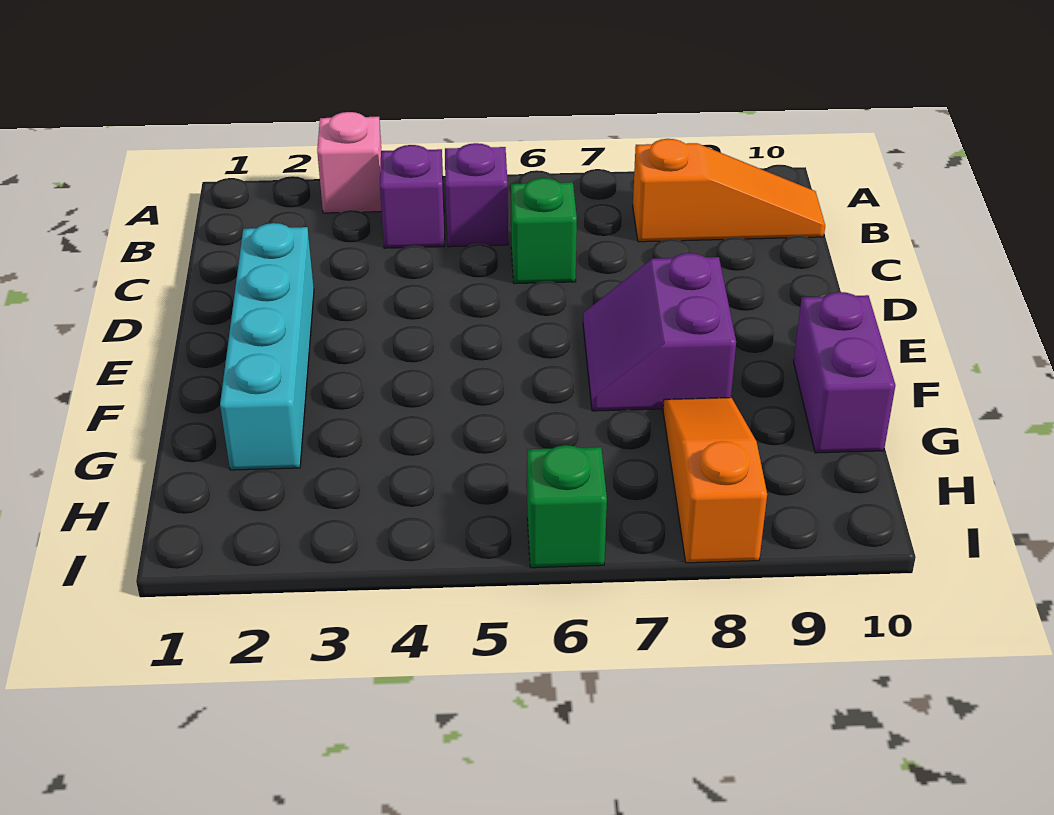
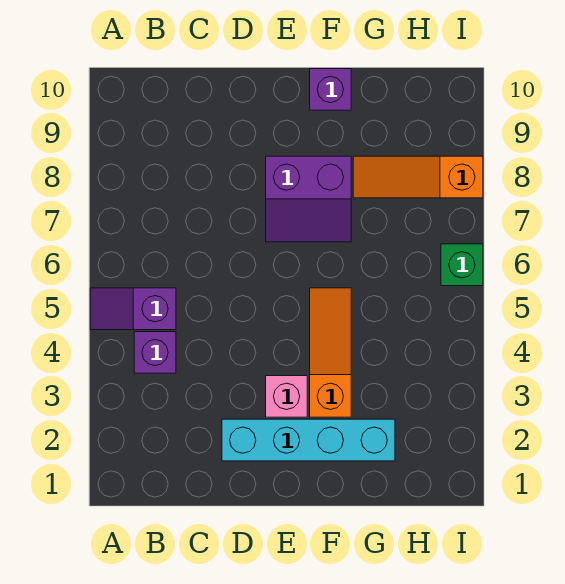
pink brick A3 level 1 -> pink brick E3 level 1
orange slope B8:B10 level 1 top 8 -> orange slope F3:F5 level 1 top 3
green brick C6 level 1 -> none
purple brick F10:G10 level 1 -> purple brick F10 level 1

